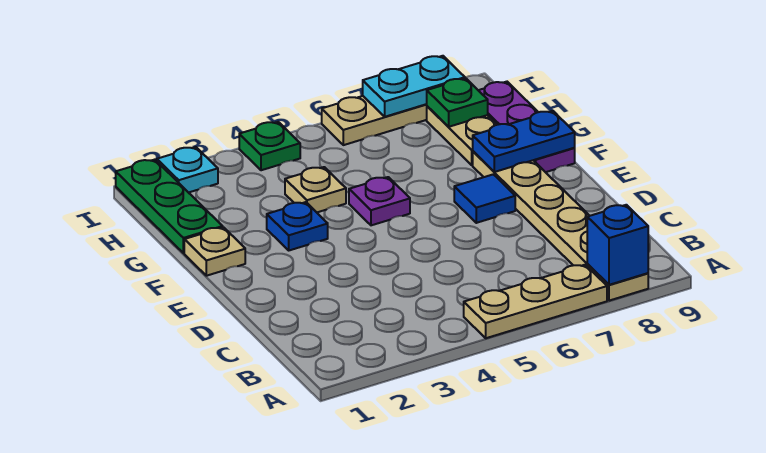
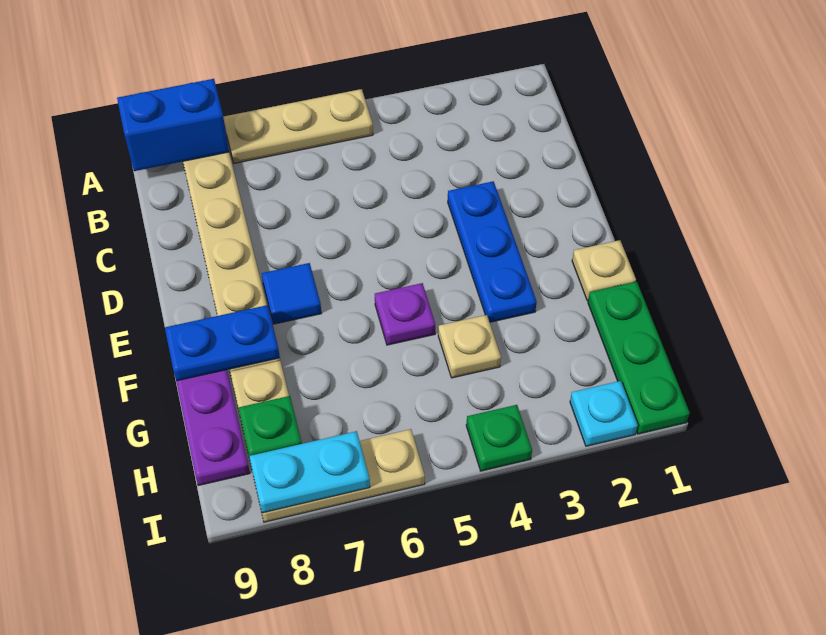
blue brick A8 level 2 -> blue brick A8:A9 level 2
blue plate F3 level 1 -> blue plate D3:F3 level 1

